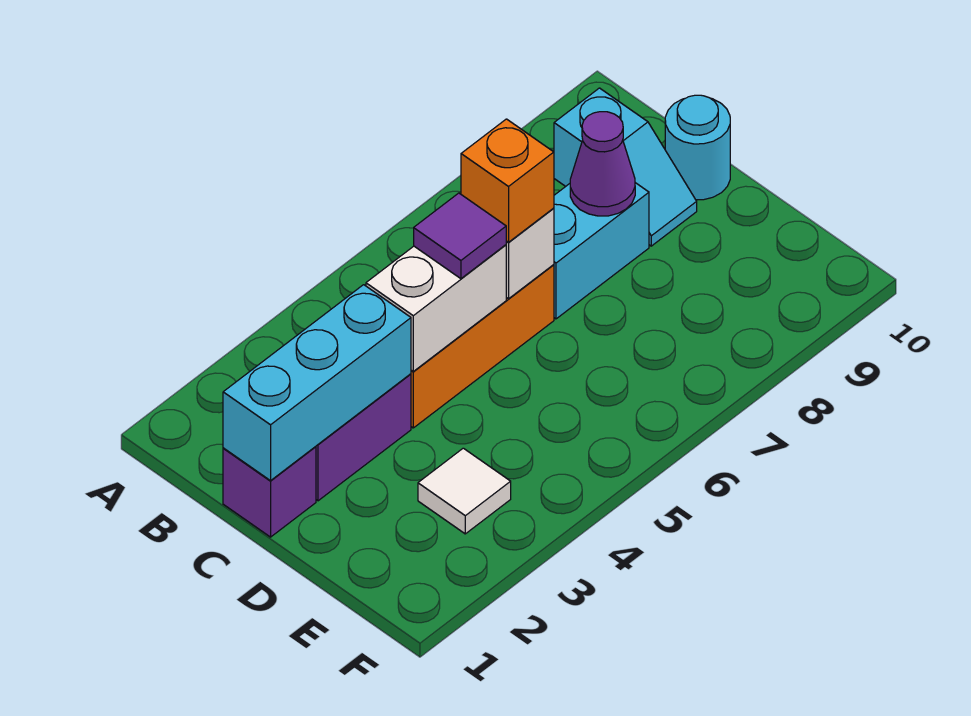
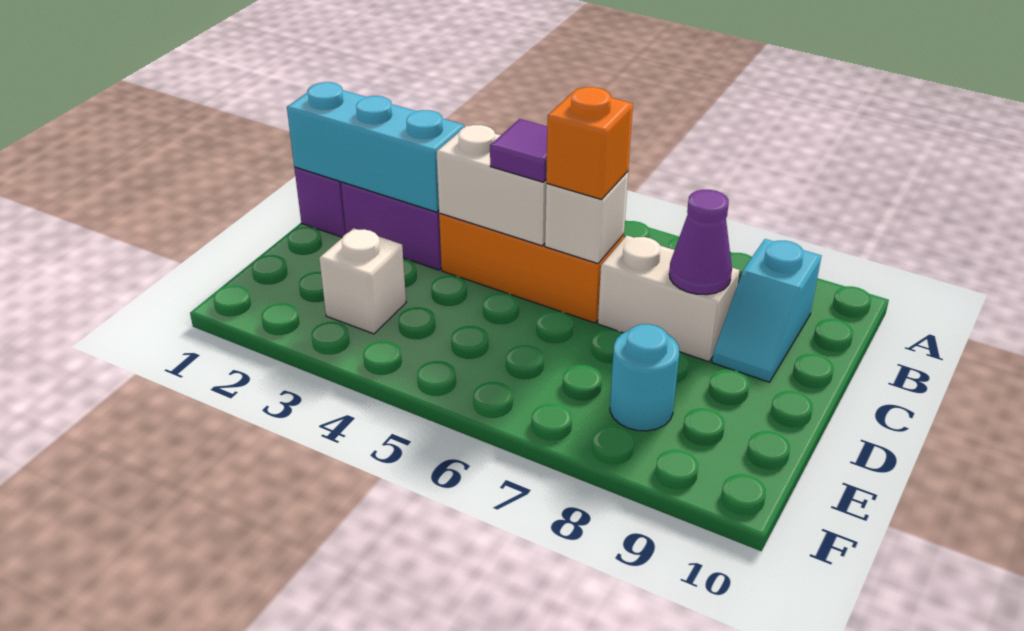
cyan brick C7:C8 level 1 -> white brick C7:C8 level 1
cyan round brick C10 level 1 -> cyan round brick E8 level 1
white tile E3 level 1 -> white brick E3 level 1

